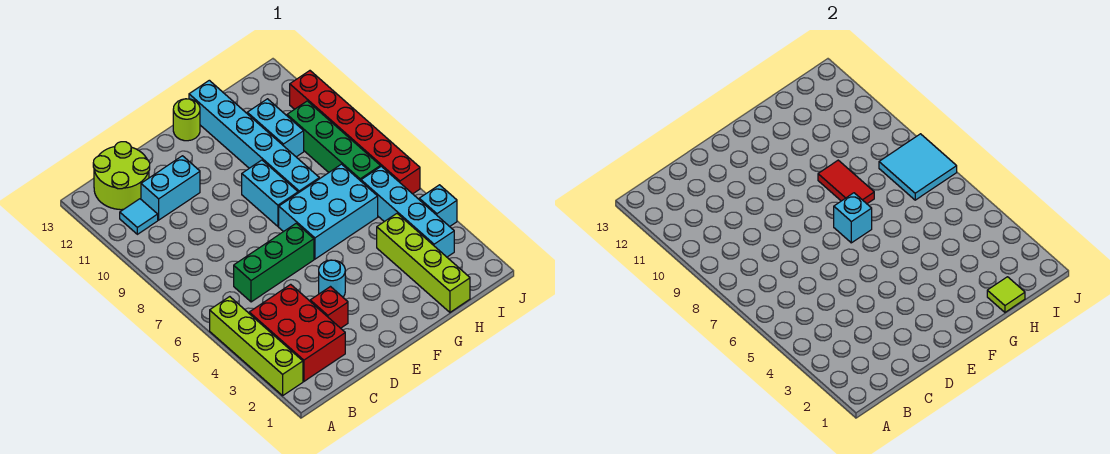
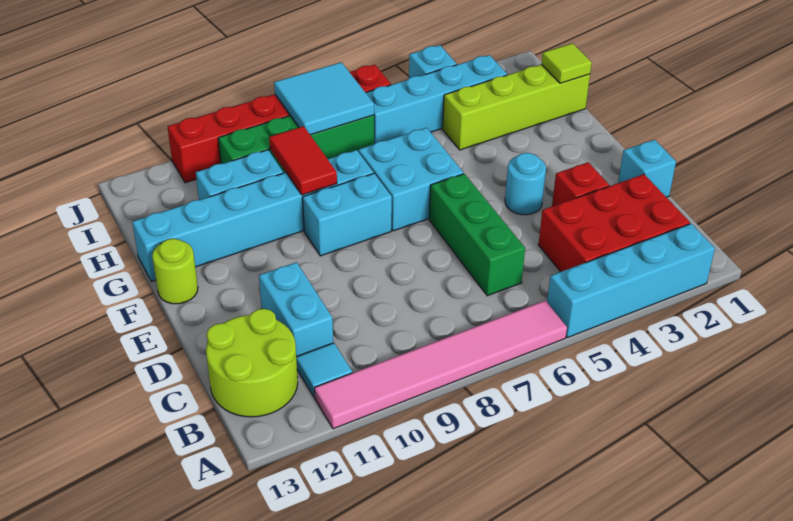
lime brick A2:A5 level 1 -> cyan brick A2:A5 level 1
none -> pink tile A6:A11 level 1
cyan brick F6:H7 level 1 -> cyan brick F6:G7 level 1
cyan brick F7 level 2 -> cyan brick D1 level 1
red tile G8:G9 level 2 -> red tile G9:H9 level 2

